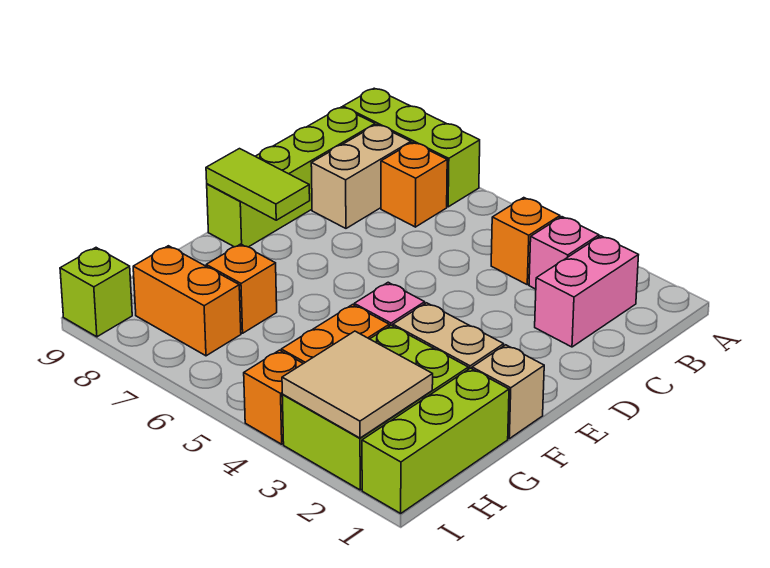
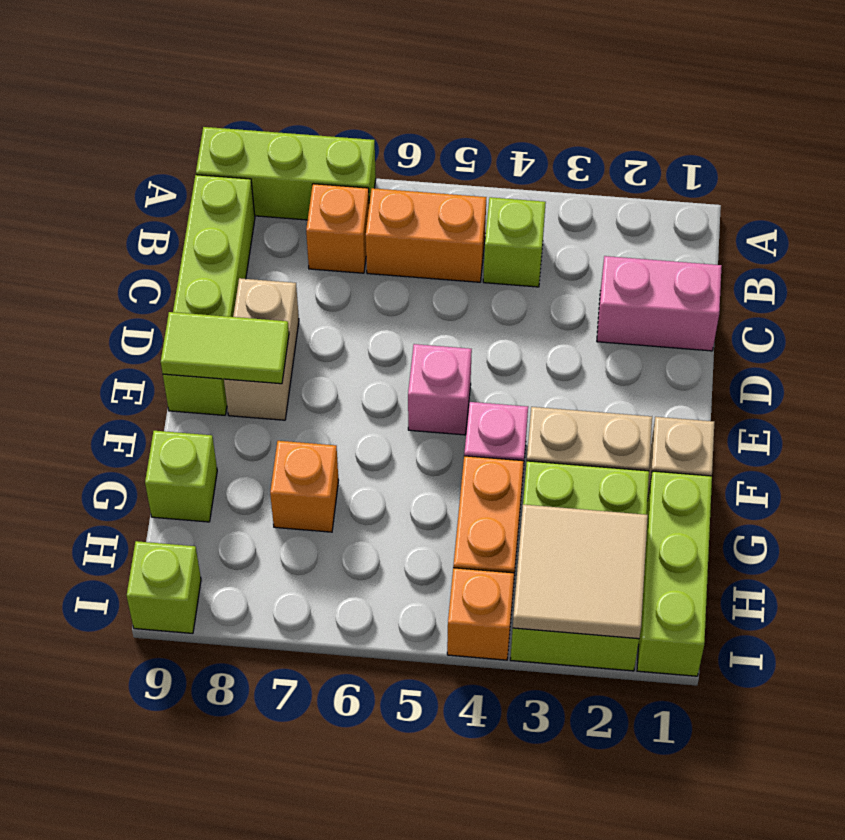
pink brick B2:C2 level 1 -> pink brick C1:C2 level 1
pink brick B3 level 1 -> pink brick E5 level 1
orange brick B4 level 1 -> lime brick B4 level 1
tan brick B8:C8 level 1 -> tan brick D8:E8 level 1
none -> lime brick G9 level 1
orange brick H7:H8 level 1 -> orange brick B5:B6 level 1

